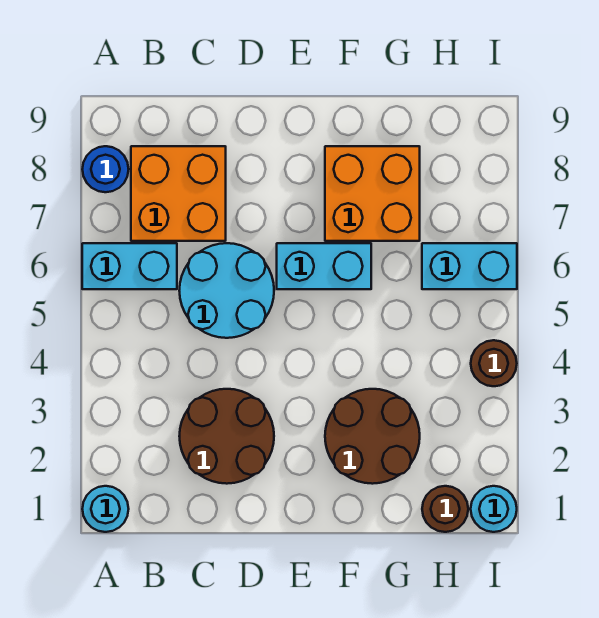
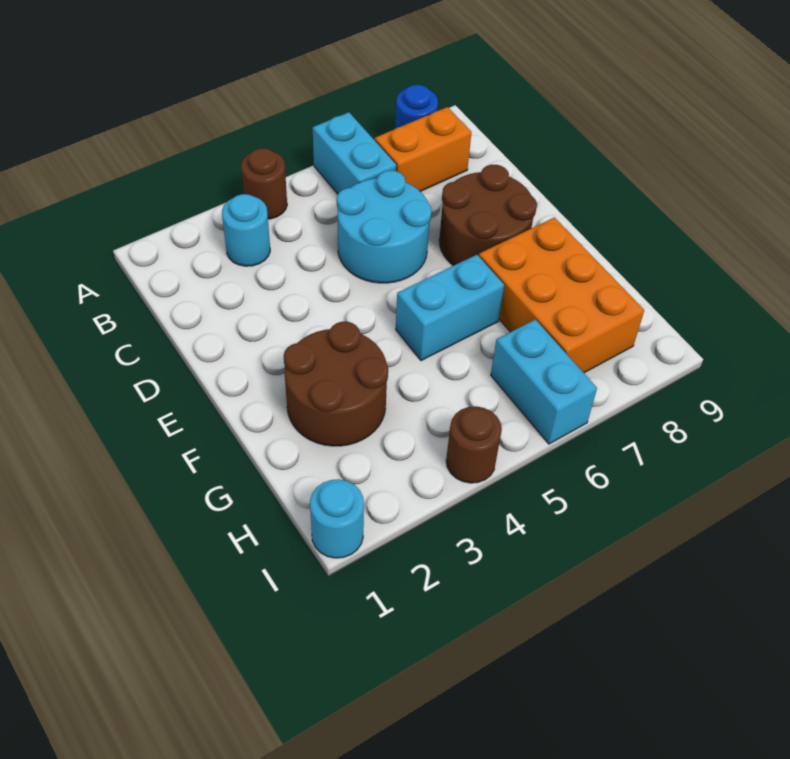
cyan round brick A1 level 1 -> cyan round brick B3 level 1
orange brick B7:C8 level 1 -> orange brick B7:B8 level 1
brown round brick C2:D3 level 1 -> brown round brick D7:E8 level 1
cyan brick E6:F6 level 1 -> cyan brick F5:F6 level 1
orange brick F7:G8 level 1 -> orange brick F7:H8 level 1
brown round brick H1 level 1 -> brown round brick A4 level 1

